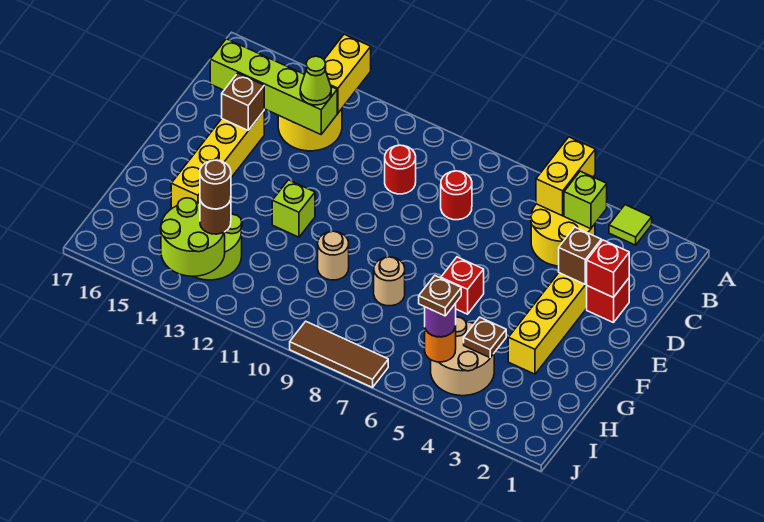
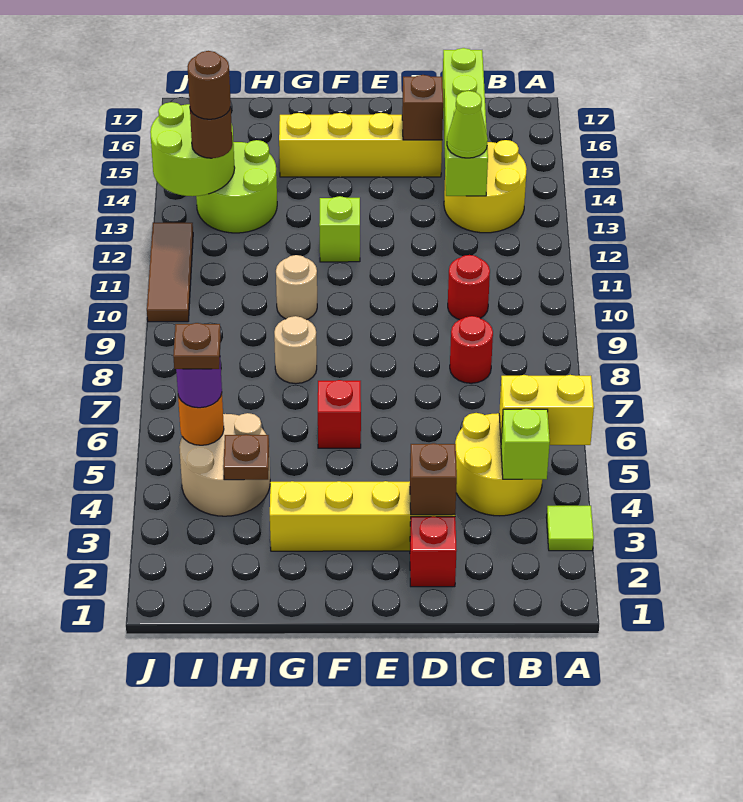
yellow brick A13:B13 level 2 -> none
red brick D2 level 2 -> none
brown tile J7:J9 level 1 -> brown tile J10:J12 level 1

